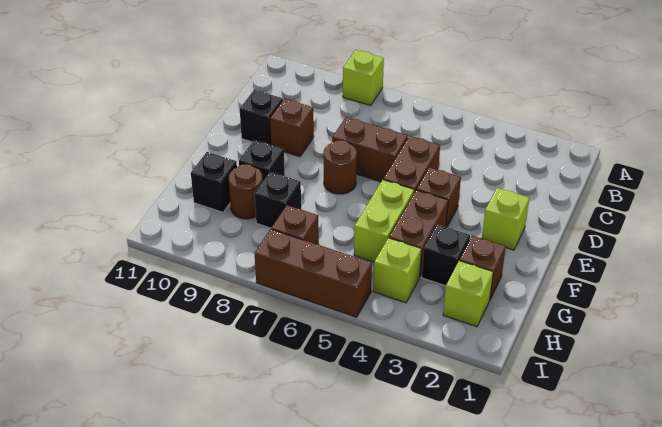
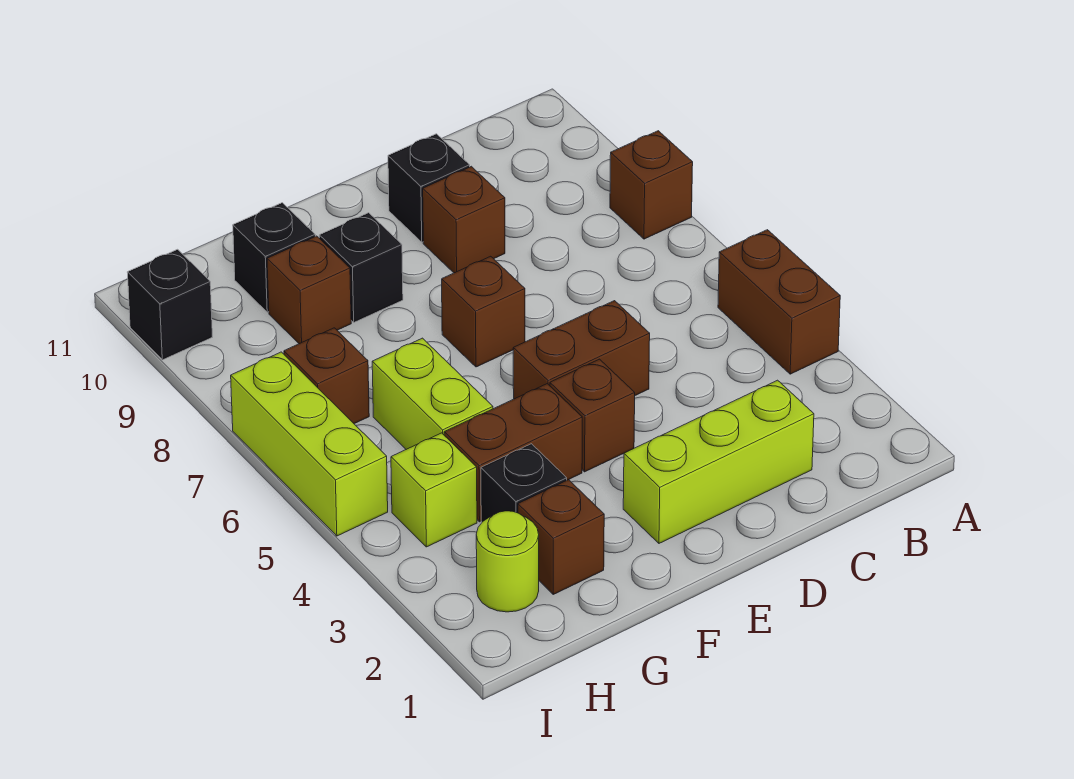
lime brick A8 level 1 -> brown brick A8 level 1
brown brick D6:D7 level 1 -> brown brick A4:A5 level 1
lime brick E2 level 1 -> lime brick C2:E2 level 1
brown round brick E7 level 1 -> brown brick E7 level 1
lime brick F5:G5 level 1 -> lime brick G5:G6 level 1
black brick G8 level 1 -> black brick I10 level 1
brown round brick G9 level 1 -> brown brick G9 level 1
lime brick H2 level 1 -> lime round brick H2 level 1
brown brick I5:I7 level 1 -> lime brick I5:I7 level 1

